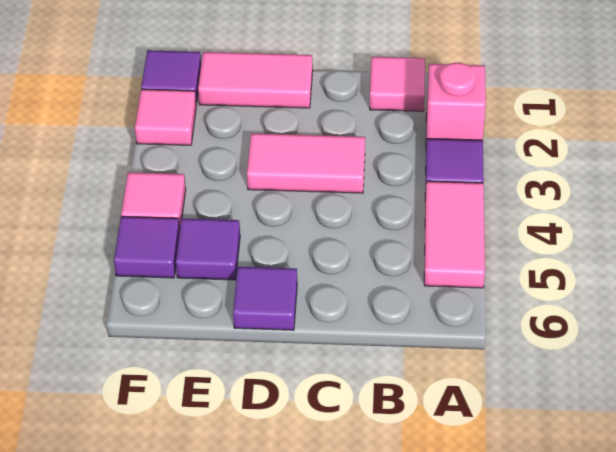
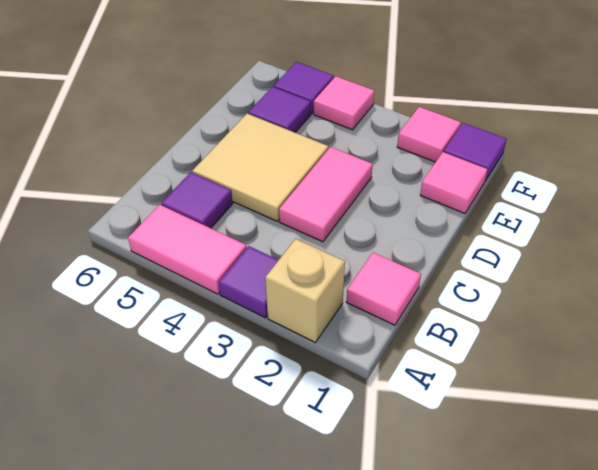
pink brick A2 level 1 -> tan brick A2 level 1
none -> tan tile C4:D5 level 1
pink tile D1:E1 level 1 -> pink tile E1 level 1
purple tile D6 level 1 -> purple tile B5 level 1

